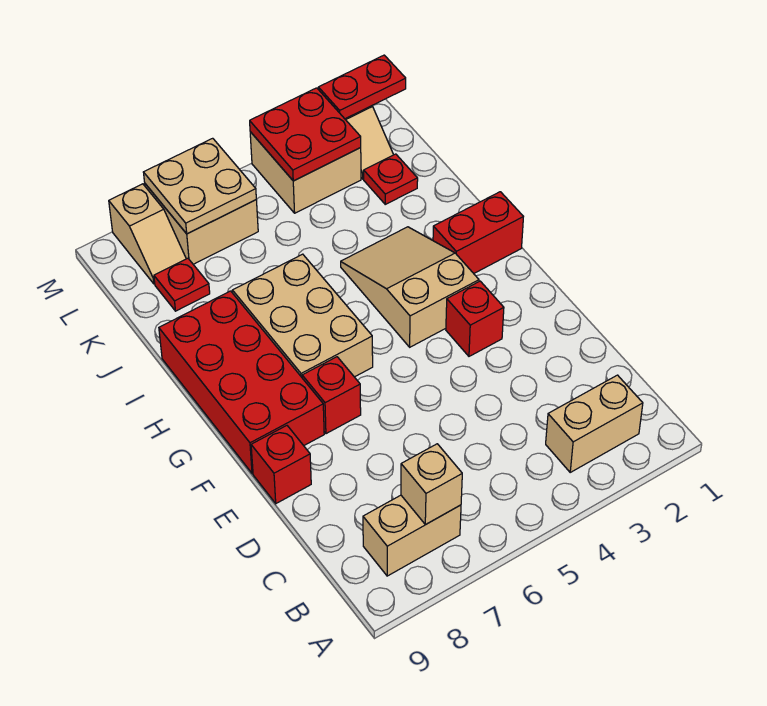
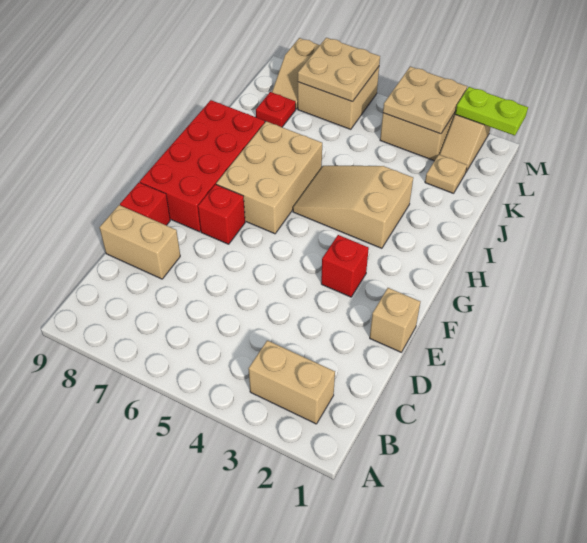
tan brick B7:B8 level 1 -> tan brick D8:D9 level 1
tan brick B7 level 2 -> tan brick E1 level 1
tan slope G3:I4 level 1 top G -> tan slope H3:I5 level 1 top 3
red brick H1:H2 level 1 -> none
red plate K2 level 1 -> tan plate K2 level 1
red plate L3:M4 level 2 -> tan plate L3:M4 level 2
red plate M1:M2 level 2 -> lime plate M1:M2 level 2

